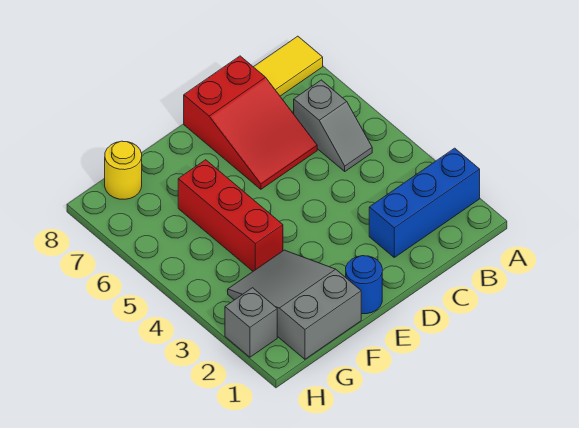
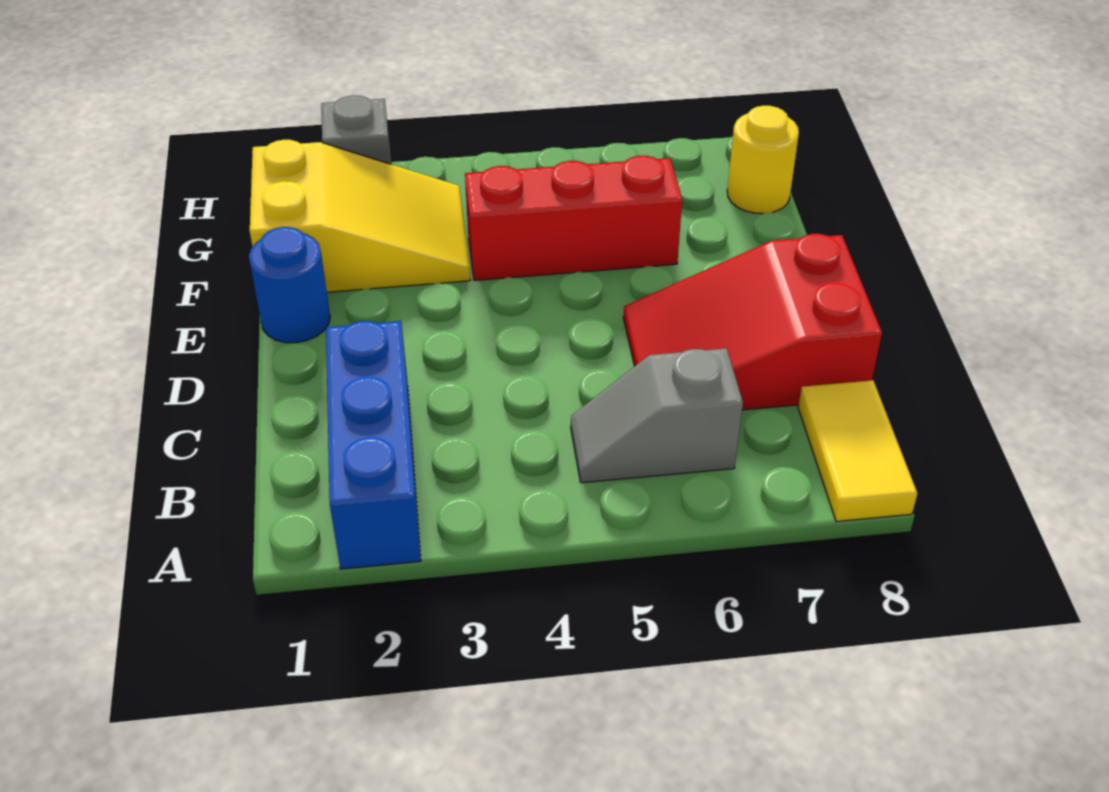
grey slope F1:G3 level 1 top 1 -> yellow slope F1:G3 level 1 top 1

